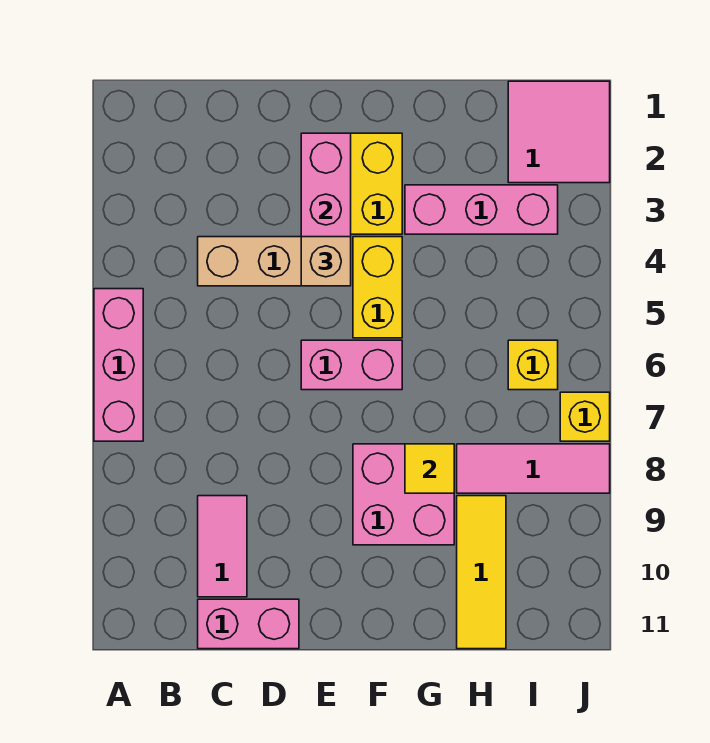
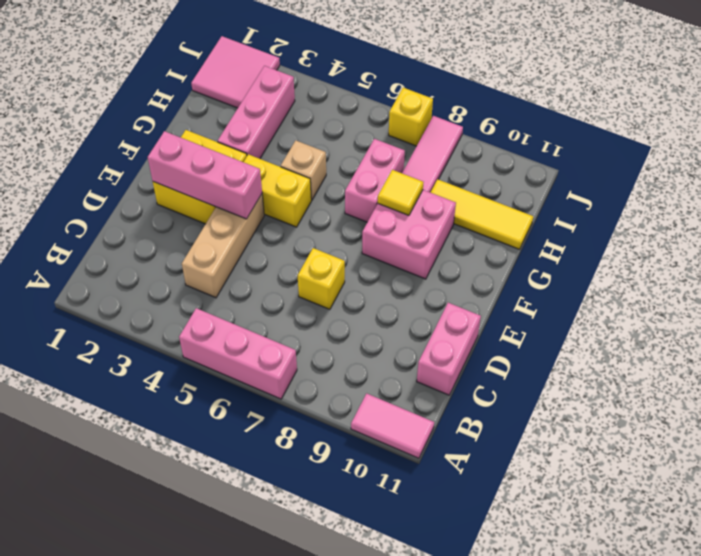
pink tile C9:C10 level 1 -> pink tile A10:A11 level 1
tan brick E4 level 3 -> tan brick G5 level 1
pink brick E6:F6 level 1 -> pink brick G7:H7 level 1
yellow brick I6 level 1 -> yellow brick D7 level 1

